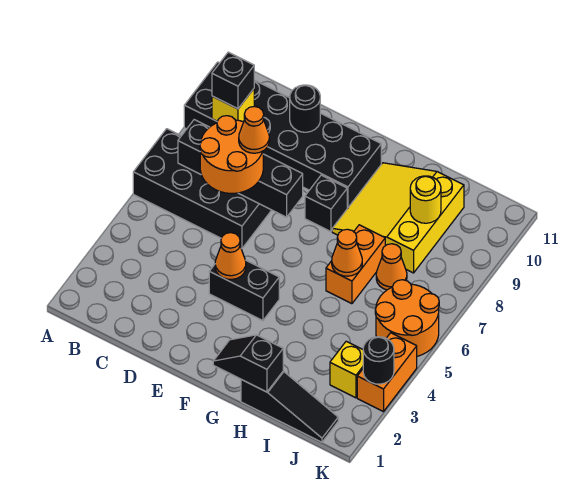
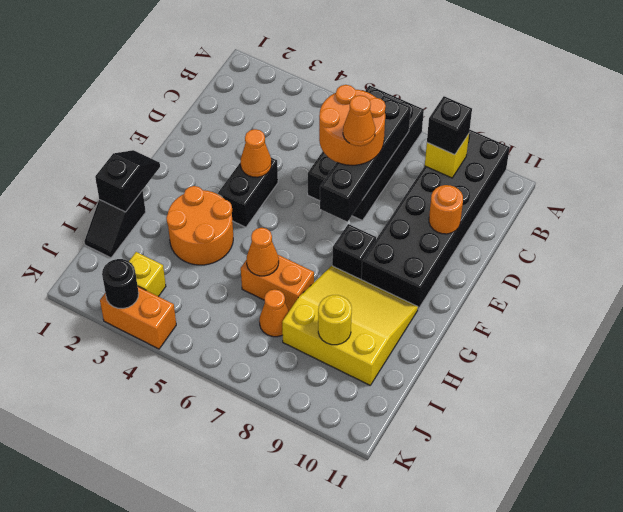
black round brick D10 level 2 -> orange round brick D10 level 2
black slope H1:J1 level 1 top H -> black slope H1:I1 level 1 top H
orange round brick J5:K6 level 1 -> orange round brick G3:H4 level 1

